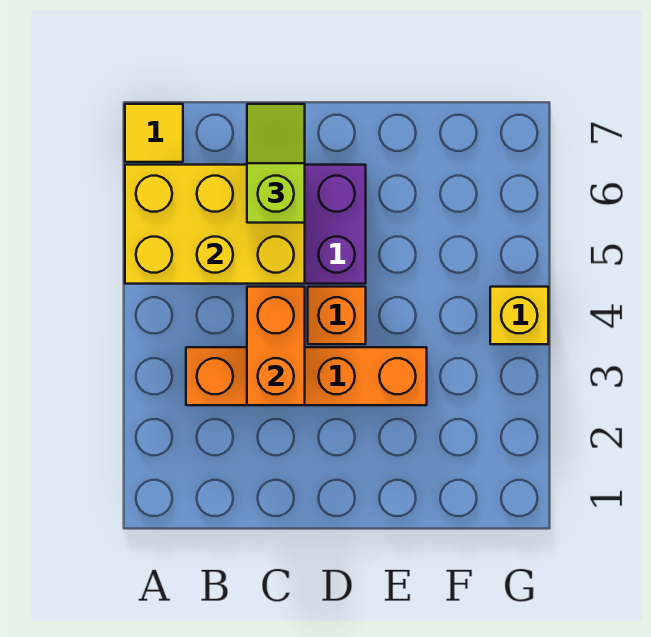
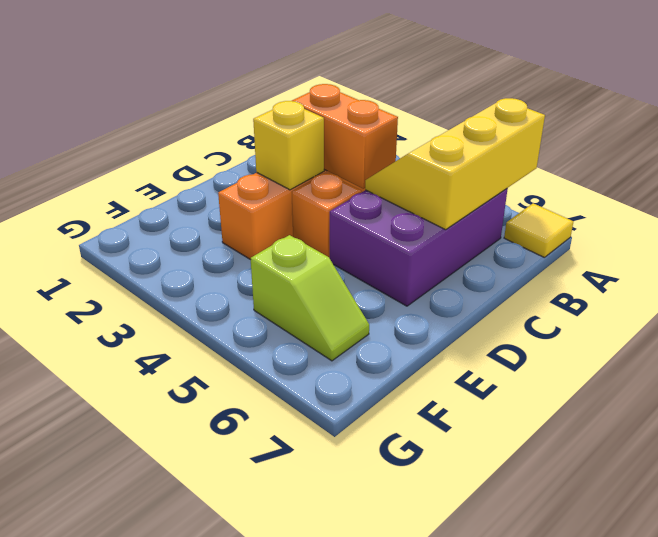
yellow brick A5:C6 level 2 -> yellow slope A5:C6 level 2 top 6
lime slope C6:C7 level 3 top 6 -> lime slope F5:F6 level 1 top 5
yellow brick G4 level 1 -> yellow brick D3 level 2

